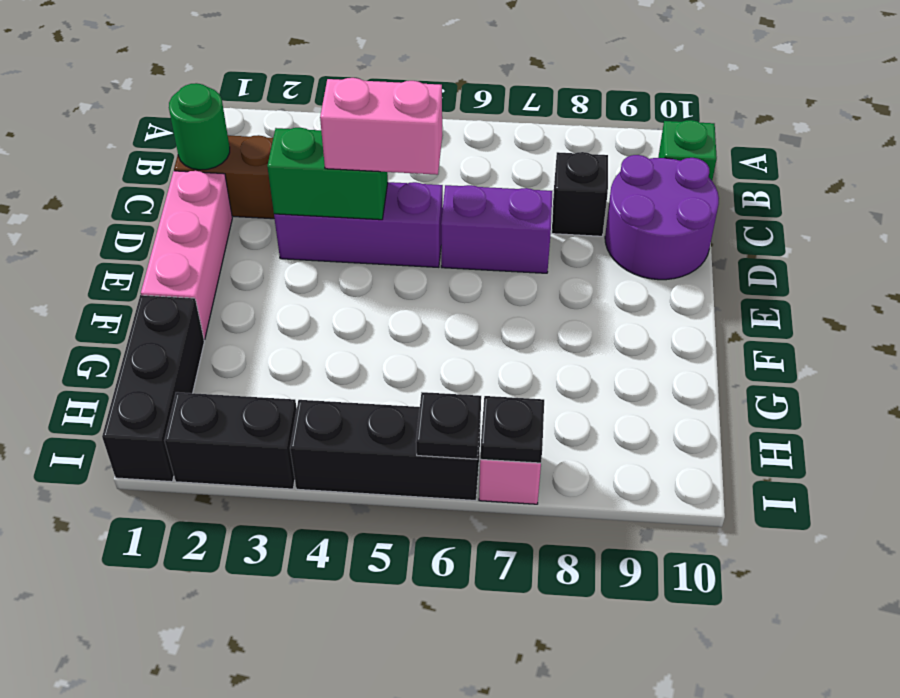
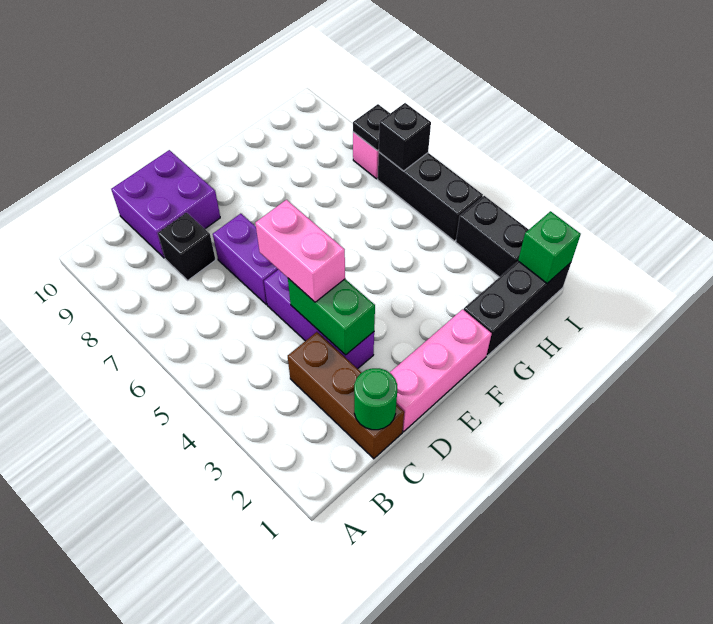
green brick B10 level 1 -> green brick I1 level 2
purple round brick C9:D10 level 1 -> purple brick C9:D10 level 1
black plate I6 level 2 -> black brick I6 level 2

